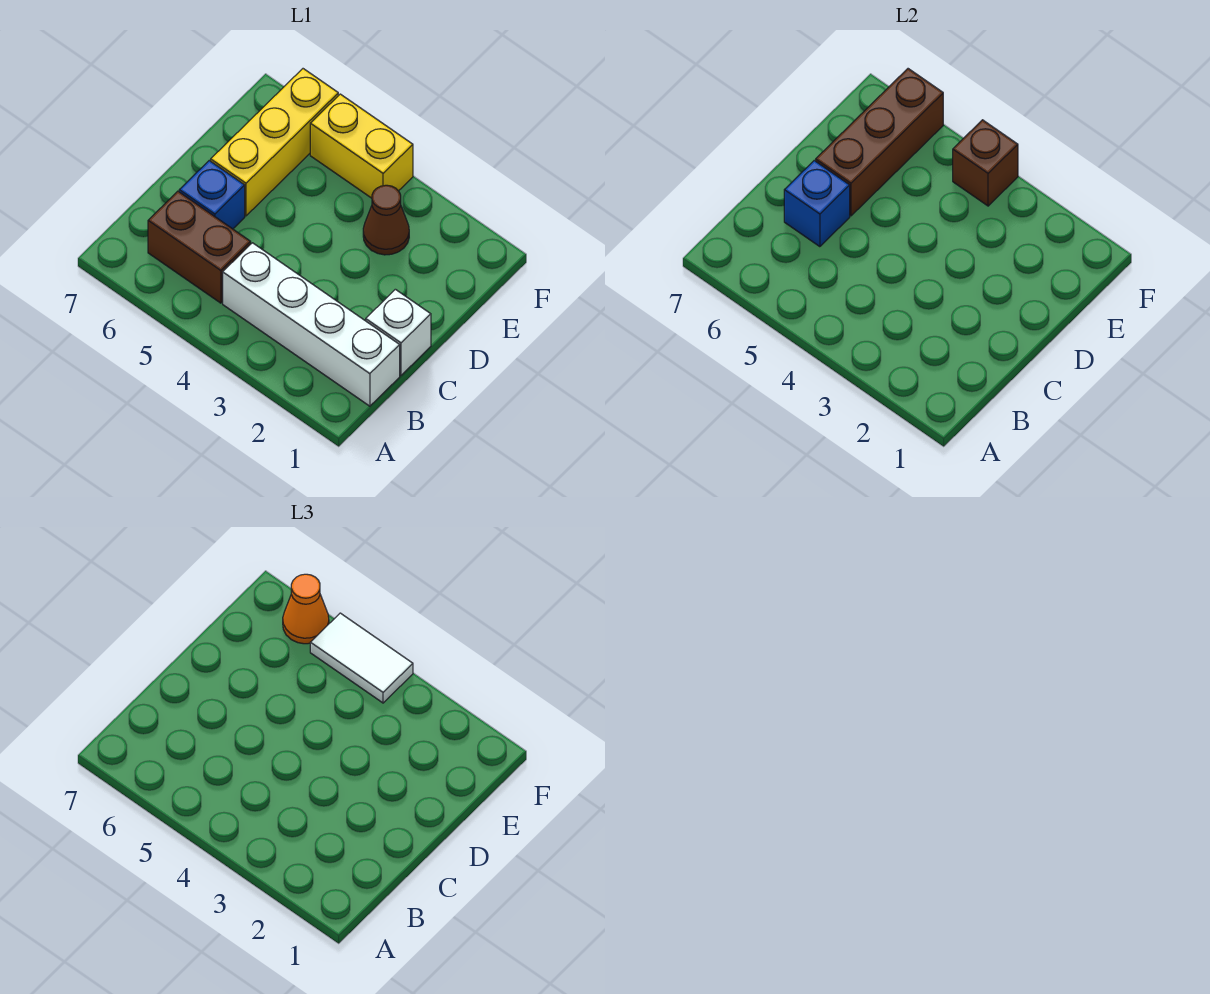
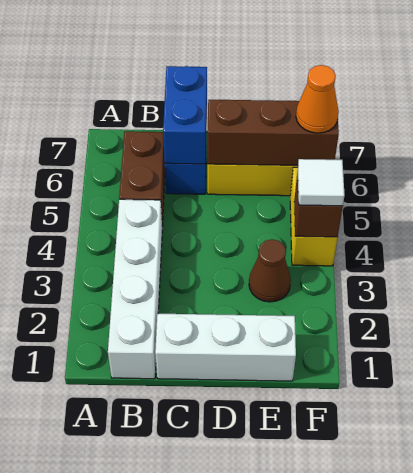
white brick C1 level 1 -> white brick C1:E1 level 1
blue brick C6 level 2 -> blue brick C6:C7 level 2
white tile F4:F5 level 3 -> white tile F4 level 3

